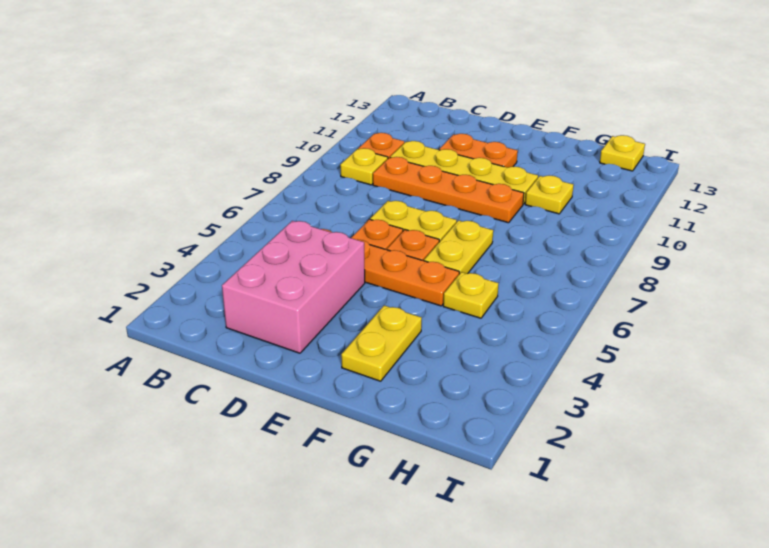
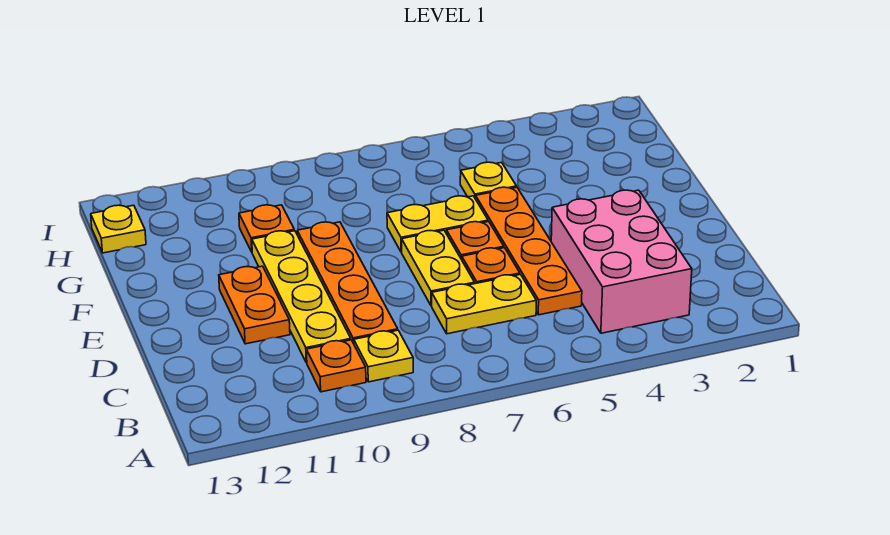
pink brick C2:D4 level 1 -> pink brick B3:D4 level 1
yellow plate F2:F3 level 1 -> yellow plate C6:C7 level 1
yellow plate G10 level 1 -> orange plate G10 level 1

